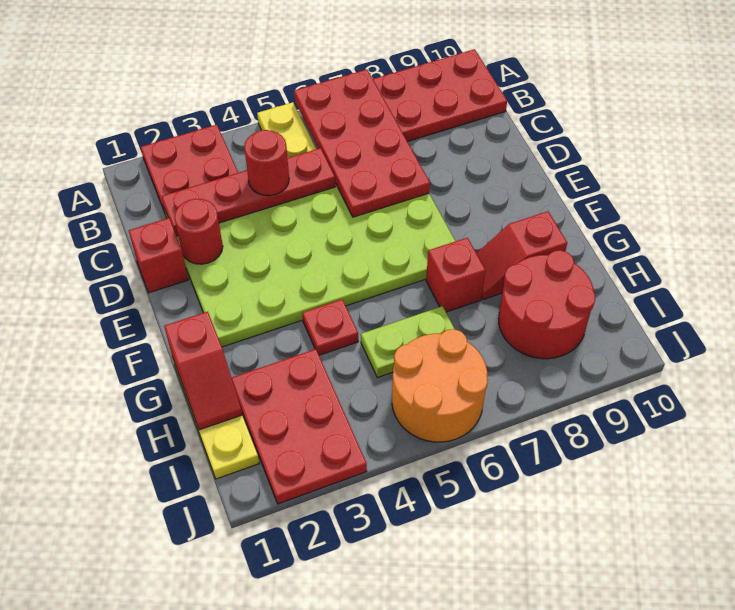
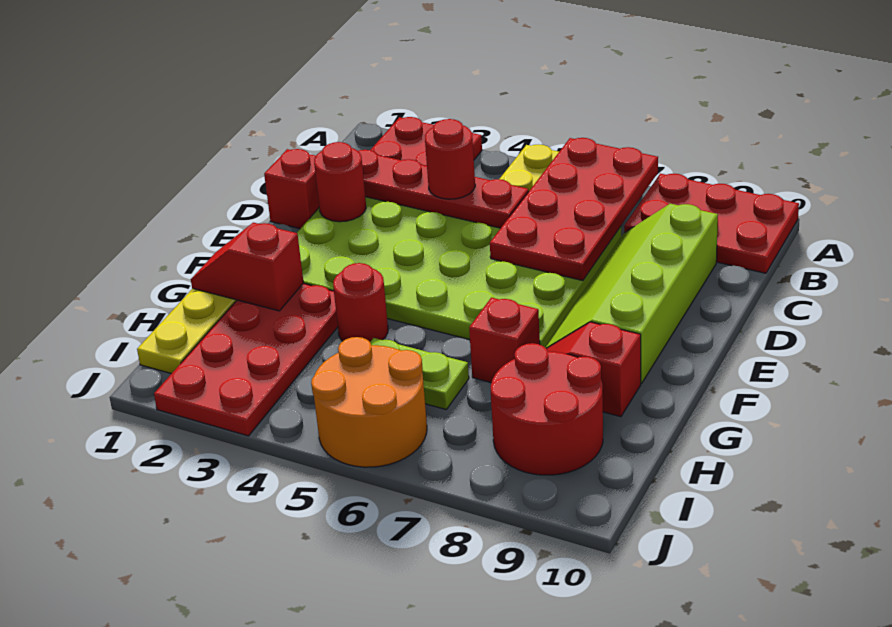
none -> lime slope C8:F9 level 1 top 9
red slope G1:H1 level 2 top G -> red slope G1:G2 level 2 top 2
red plate G4 level 1 -> red round brick G4 level 1
red plate H2:J3 level 1 -> red plate G2:J3 level 1

